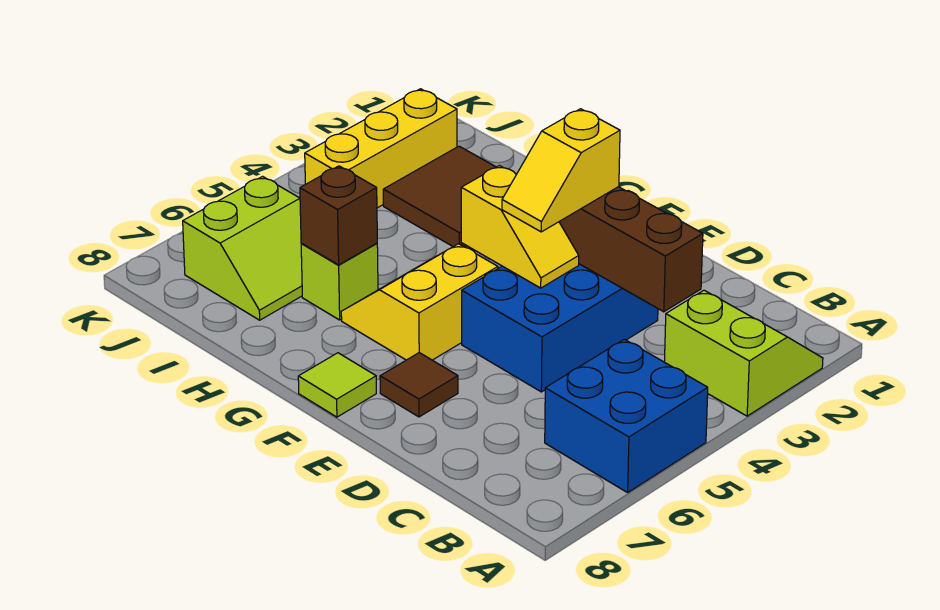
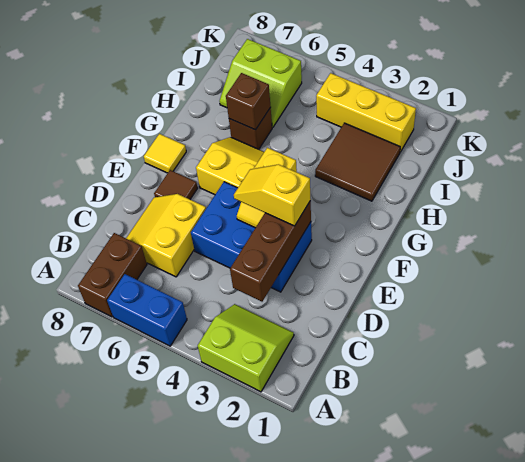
lime slope A2:B3 level 1 top 3 -> lime slope A2:B3 level 1 top A
blue brick A5:B6 level 1 -> blue brick A5:A6 level 1
none -> brown brick A7:B7 level 1
none -> yellow slope C6:D7 level 1 top 6
lime tile F8 level 1 -> yellow tile F8 level 1
lime brick H6 level 1 -> brown brick H6 level 1

